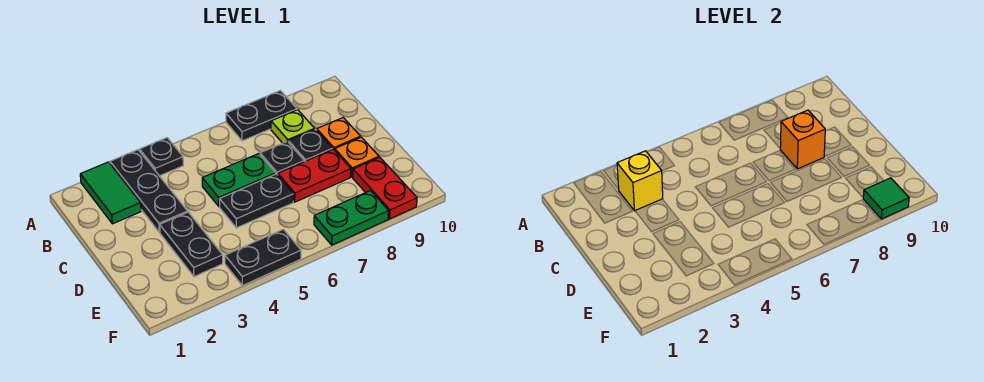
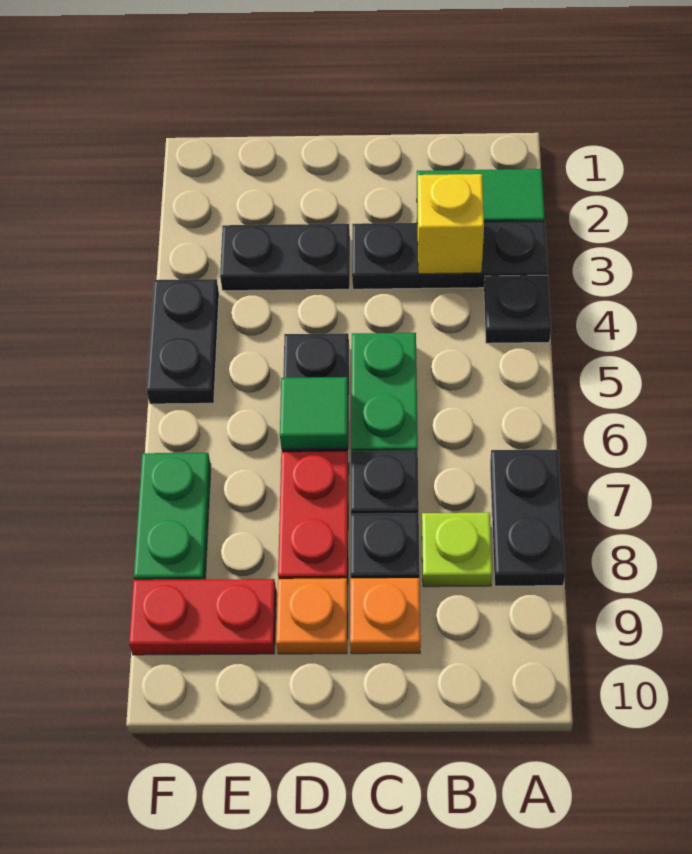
orange brick C8 level 2 -> none
green tile F9 level 2 -> green tile D6 level 2

